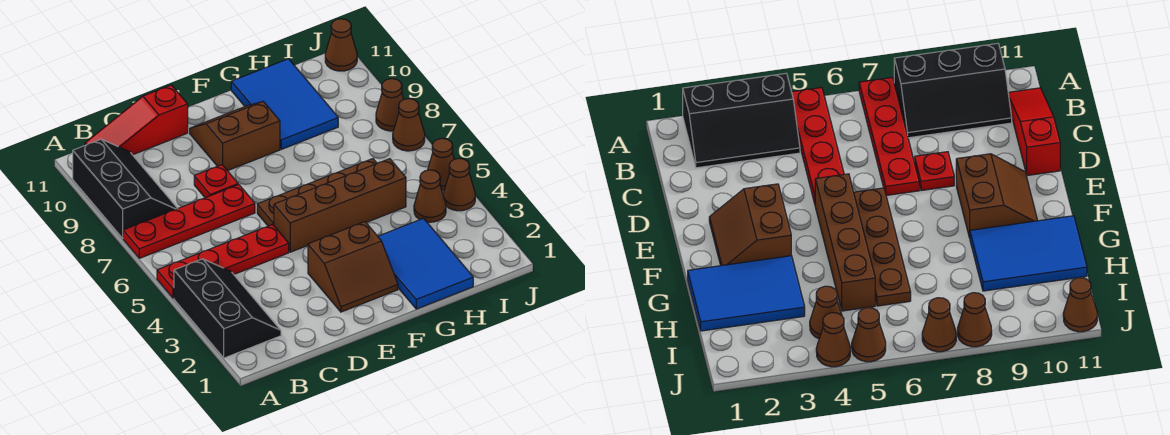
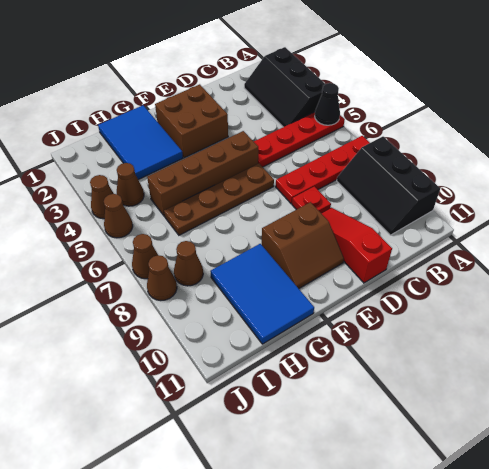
none -> black cone A5 level 2
red slope B11:D11 level 1 top D -> red slope D9:D11 level 1 top 11
brown slope E2:F3 level 1 top 3 -> brown brick E2:F3 level 1
brown cone J11 level 1 -> brown cone I8 level 1

